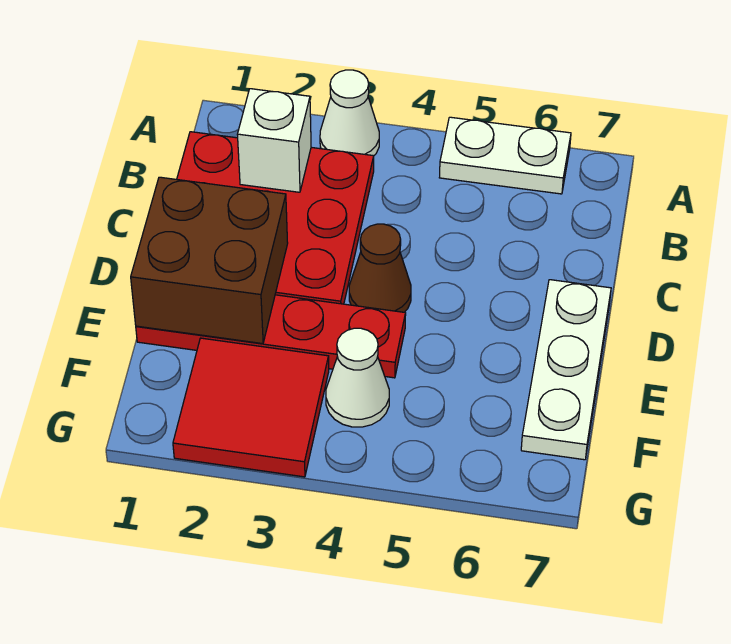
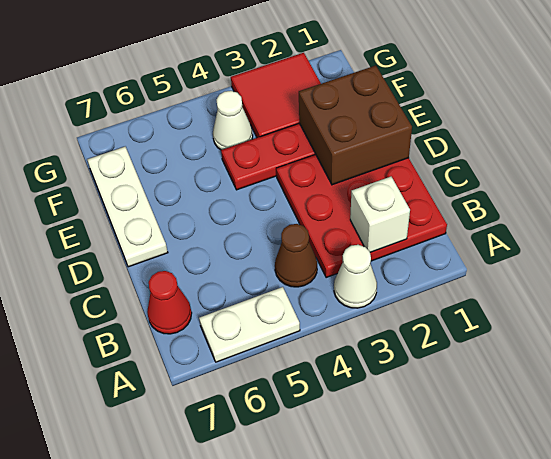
none -> red cone B7 level 1
brown cone D4 level 1 -> brown cone B4 level 1

